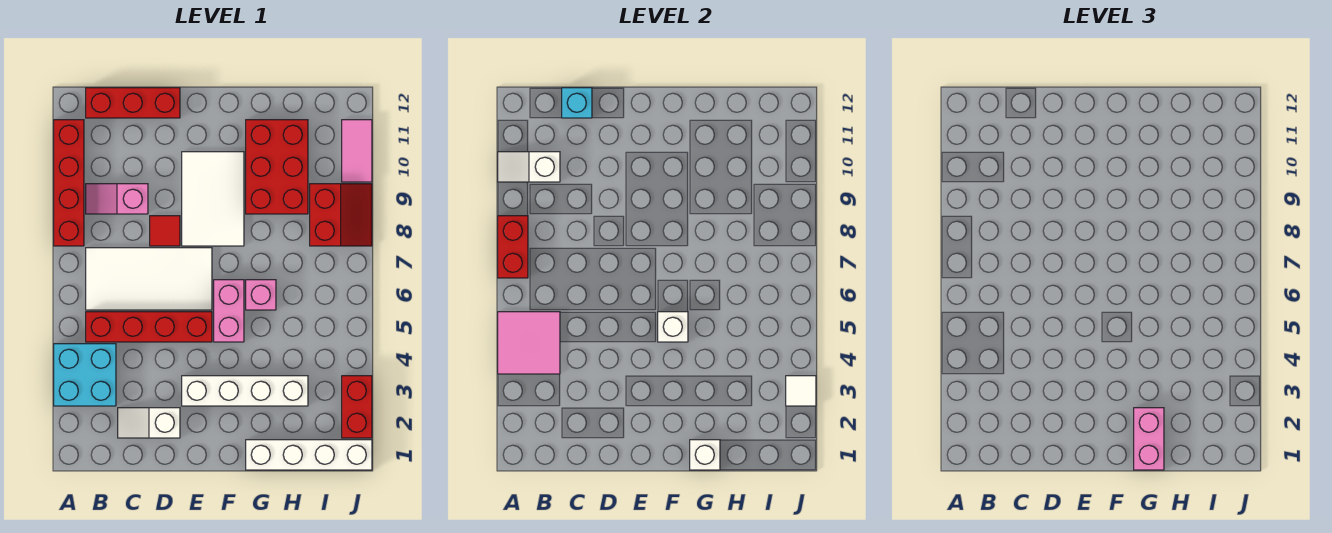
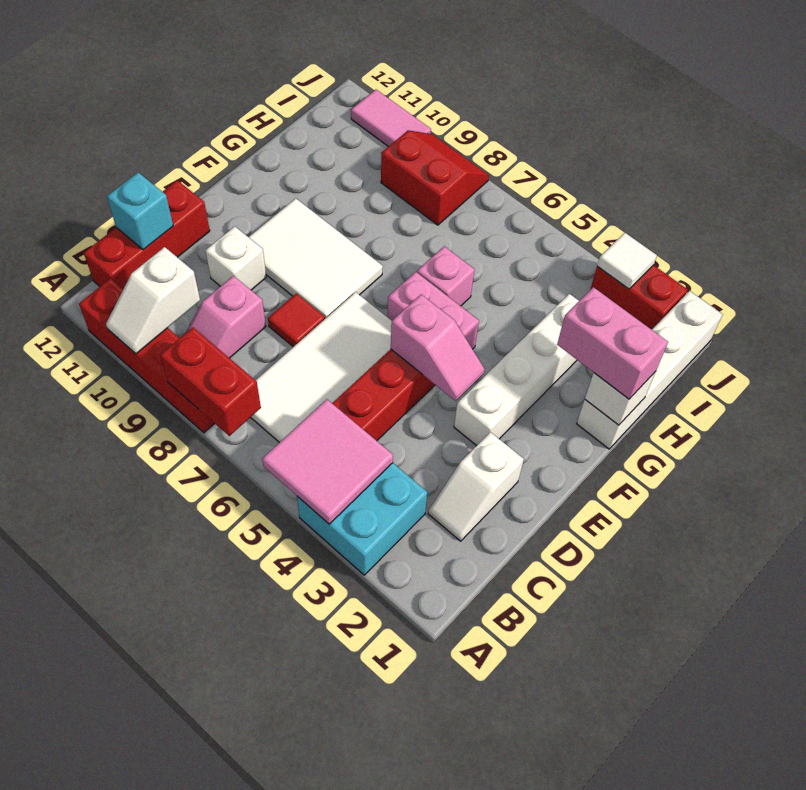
none -> pink slope E4:E5 level 2 top 5
white brick F5 level 2 -> white brick D10 level 1
red brick G9:H11 level 1 -> none

